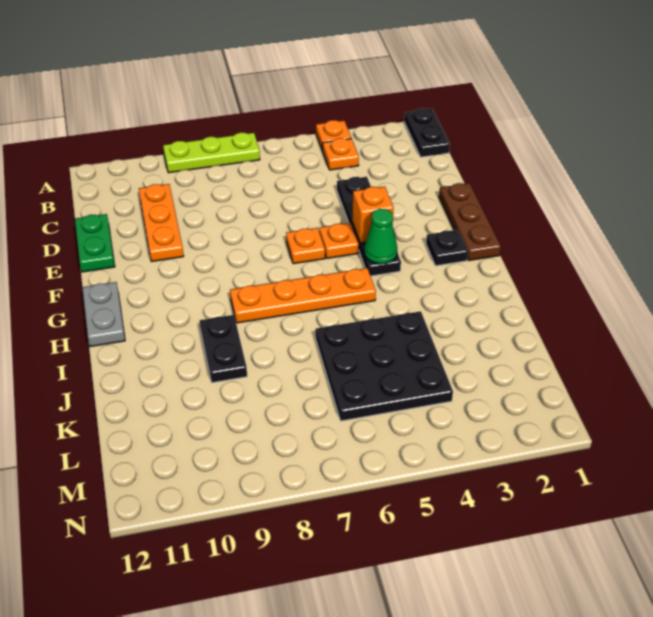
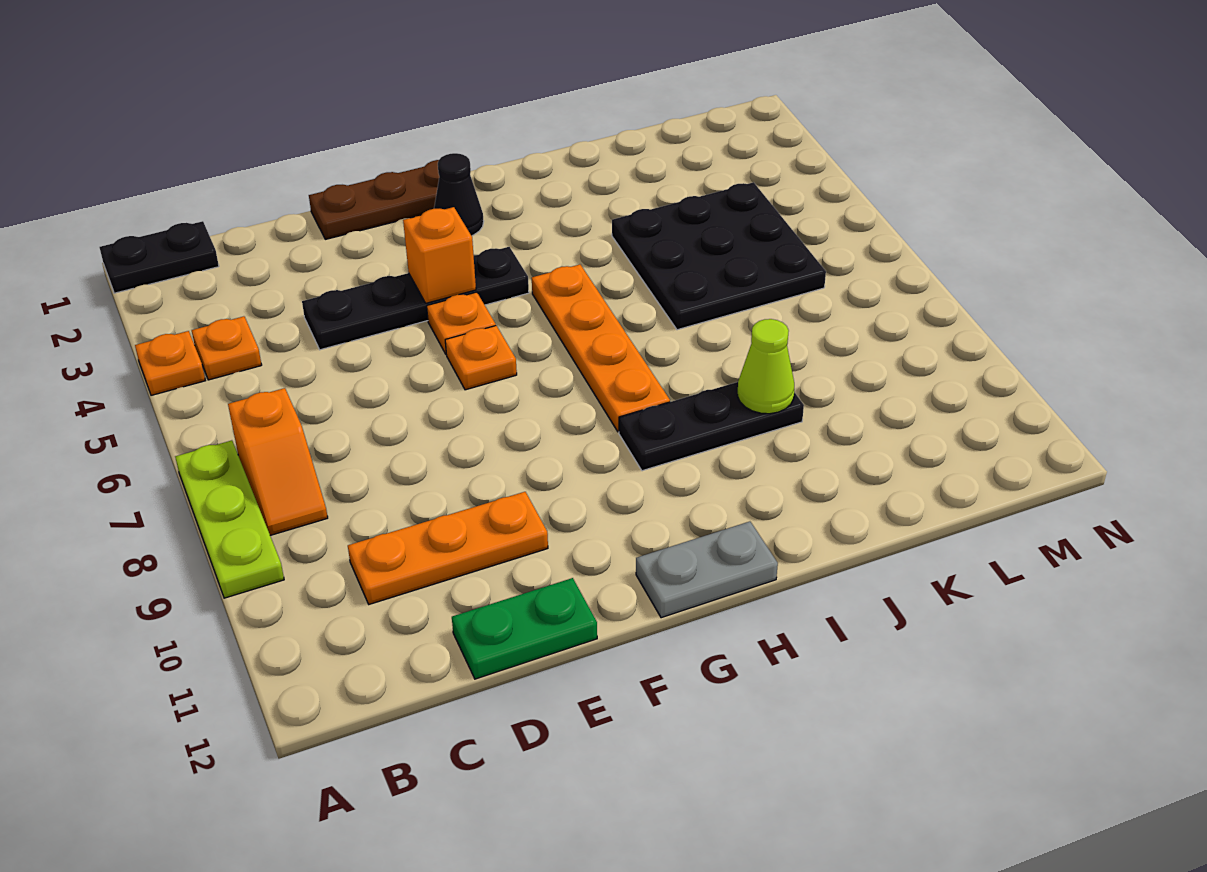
none -> orange slope B7:B8 level 1 top 7
black plate G2 level 1 -> black cone G2 level 1
green cone G4 level 2 -> none
black plate I9:J9 level 1 -> black plate H9:J9 level 1
none -> lime cone J9 level 2

